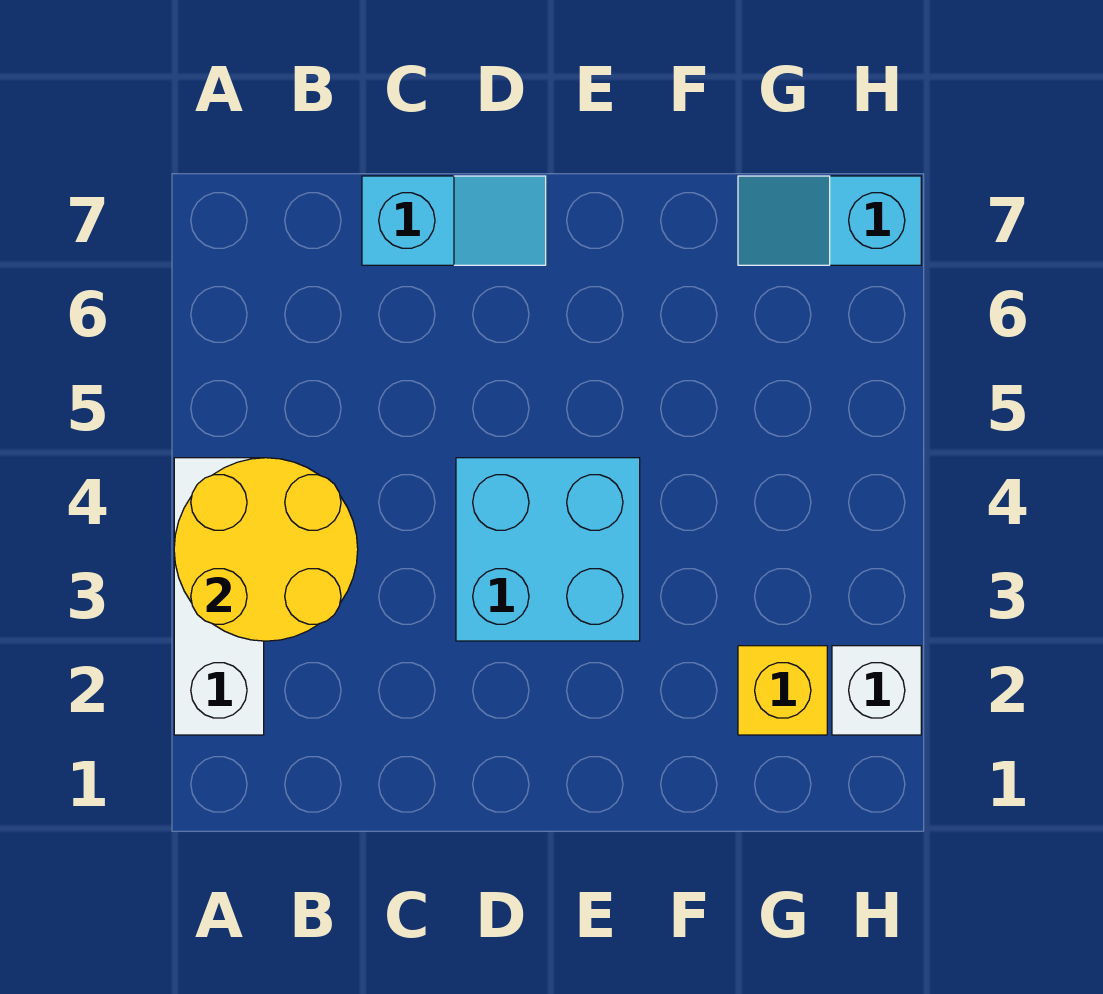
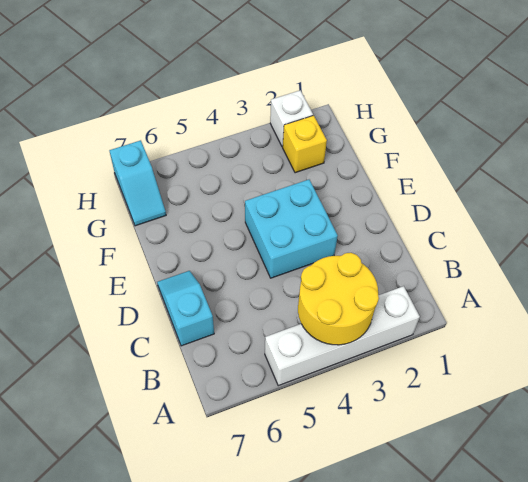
white brick A2:A4 level 1 -> white brick A2:A5 level 1

